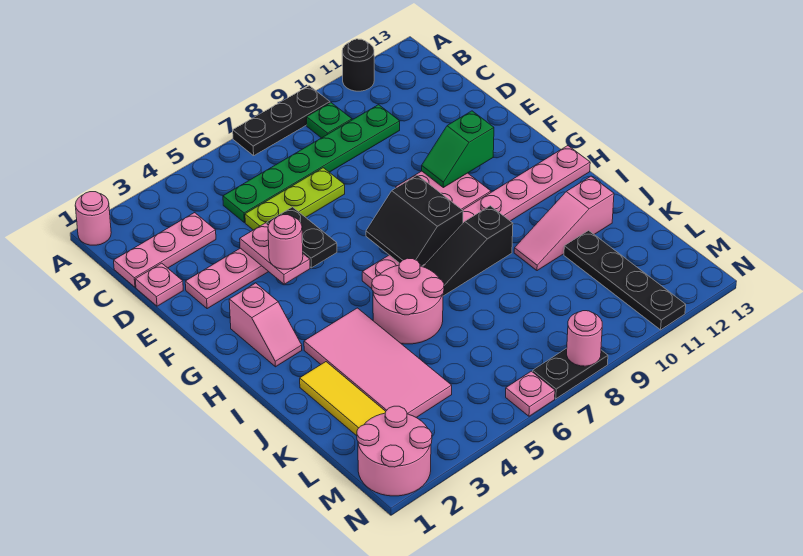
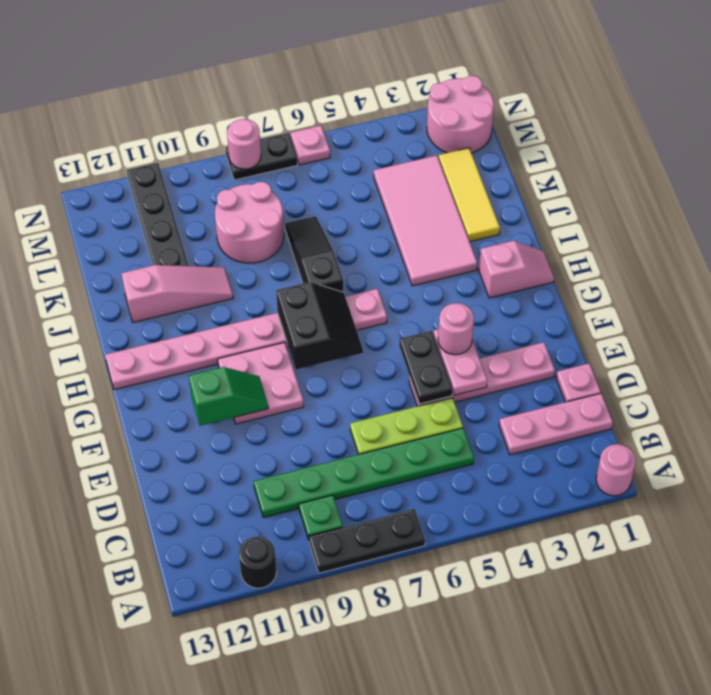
pink slope G2:H2 level 1 top G -> pink slope H1:H2 level 1 top 2
pink round brick I5:J6 level 1 -> pink round brick K8:L9 level 1
black slope I7:I9 level 1 top 9 -> black slope I7:K7 level 1 top I

